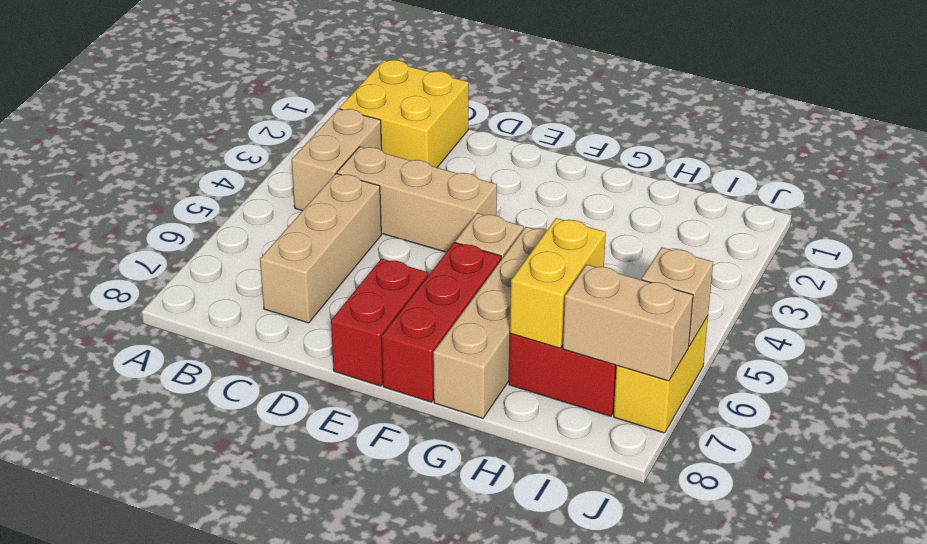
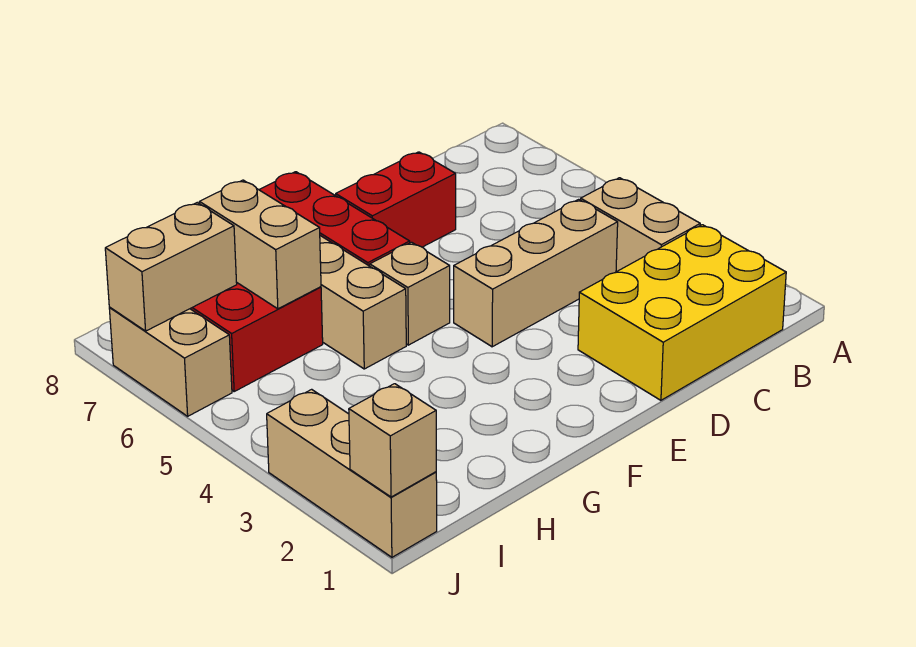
yellow brick B1:C2 level 1 -> yellow brick B1:D2 level 1
tan brick C5:C7 level 1 -> tan brick J1:J3 level 1
red brick E7:E8 level 1 -> red brick D7:E7 level 1
yellow brick H6:H7 level 2 -> tan brick H6:H7 level 2
yellow brick J6:J7 level 1 -> tan brick J6:J7 level 1
tan brick J6 level 2 -> tan brick J1 level 2

